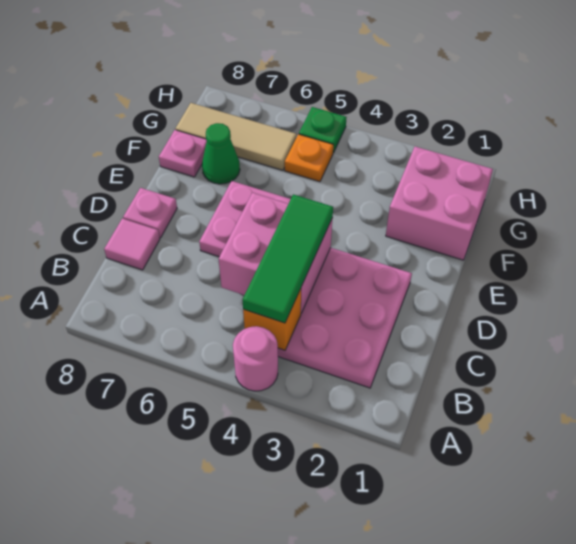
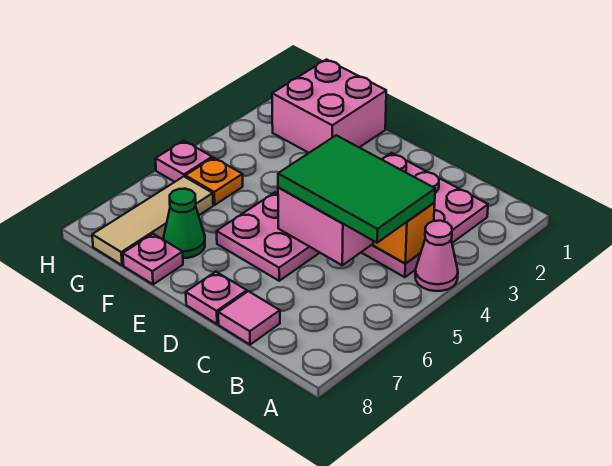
pink round brick A4 level 1 -> pink cone A4 level 1
green tile B4:D4 level 3 -> green tile B4:D5 level 3
green plate H5 level 1 -> pink plate H5 level 1

